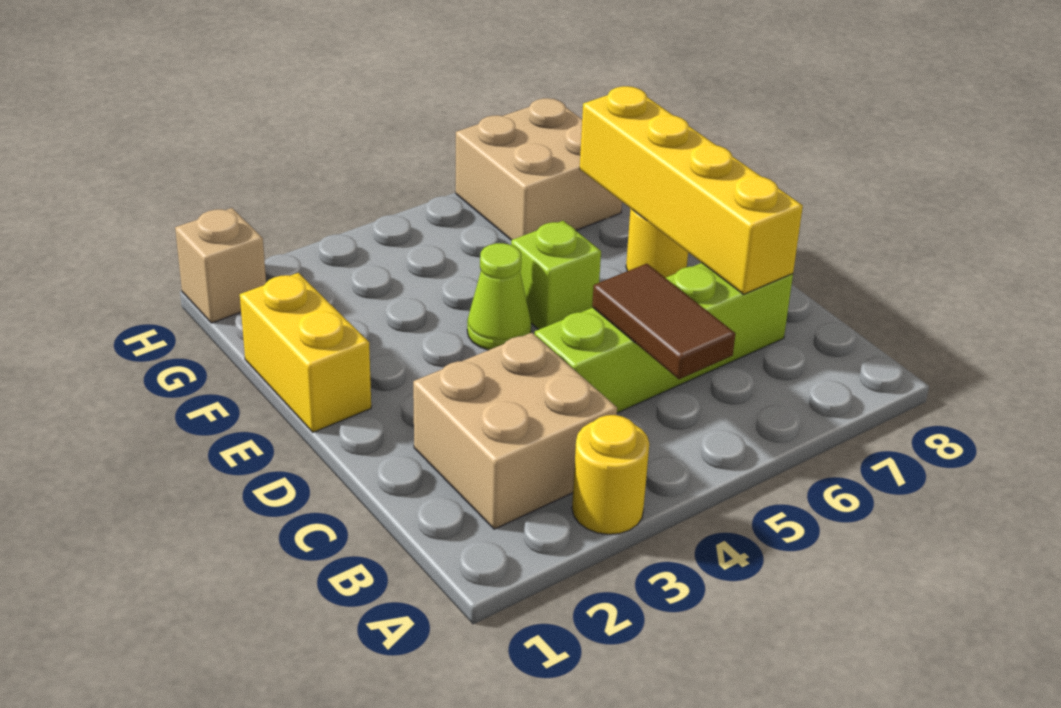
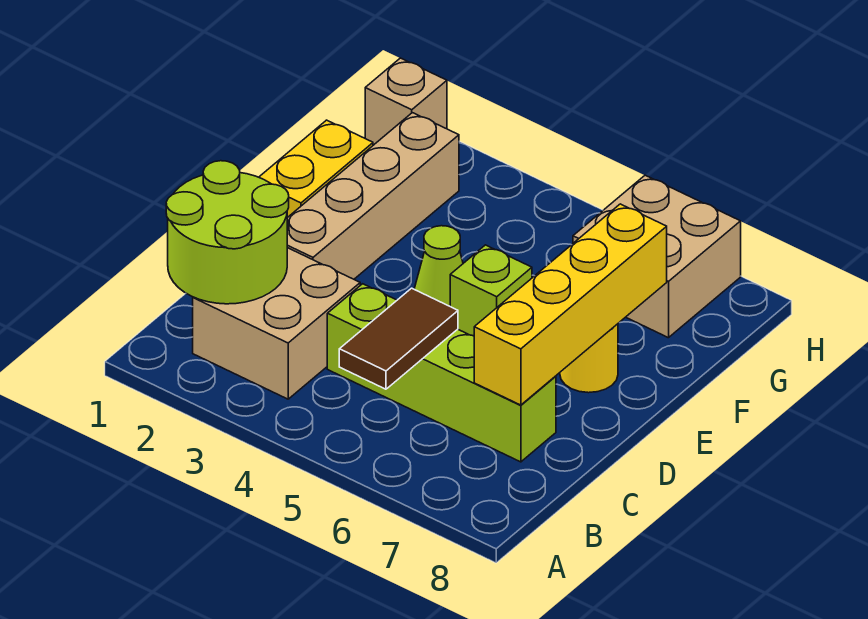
yellow round brick A3 level 1 -> none
none -> lime round brick B1:C2 level 2
none -> tan brick D2:G2 level 1

